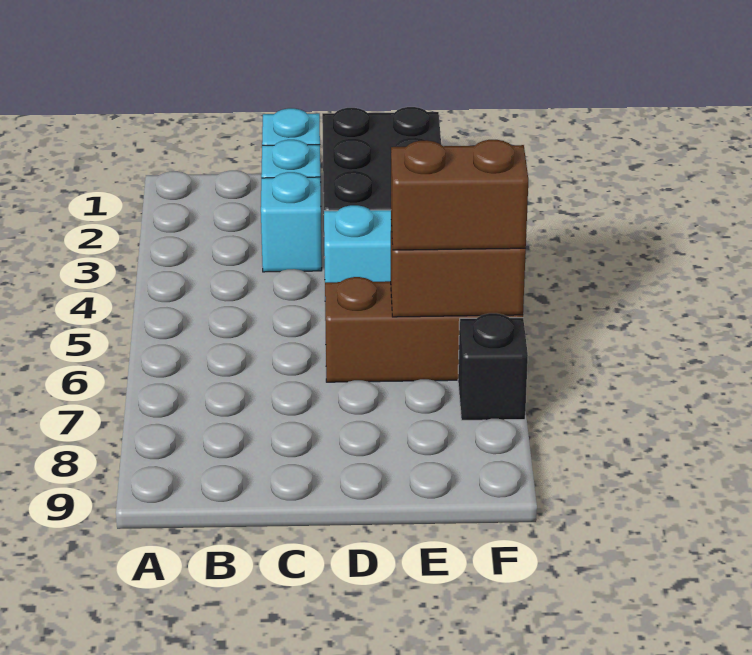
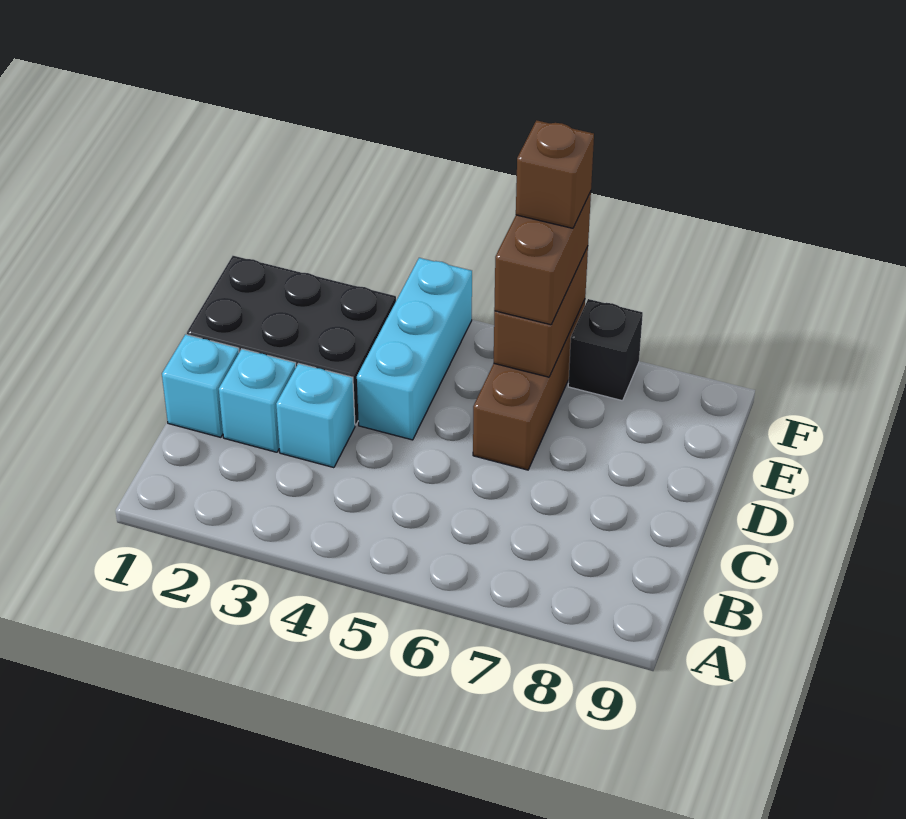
none -> brown brick F6 level 4

